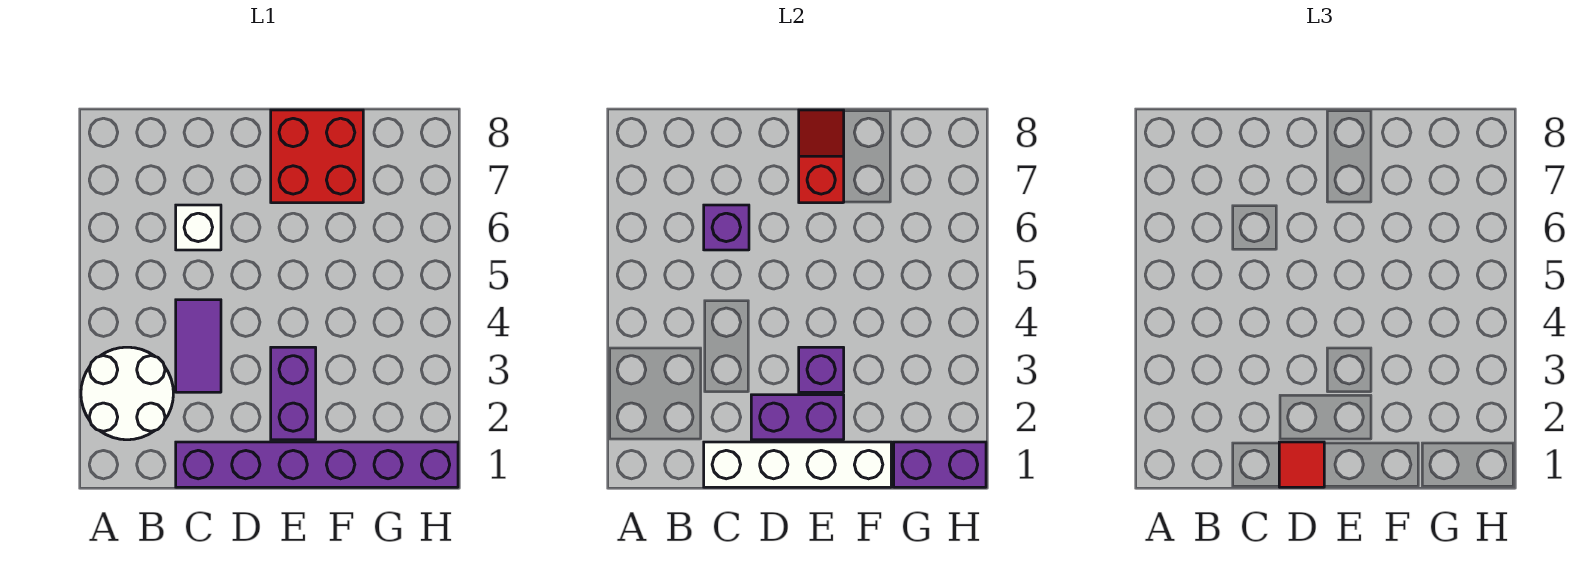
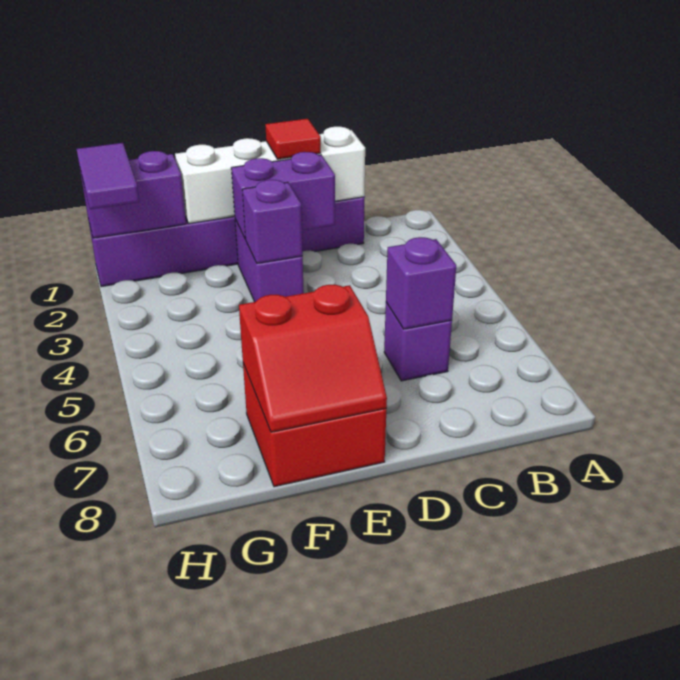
white round brick A2:B3 level 1 -> none
purple tile C3:C4 level 1 -> purple tile H1:H2 level 3
white brick C6 level 1 -> purple brick C6 level 1
red slope E7:E8 level 2 top 7 -> red slope E7:F8 level 2 top 7

